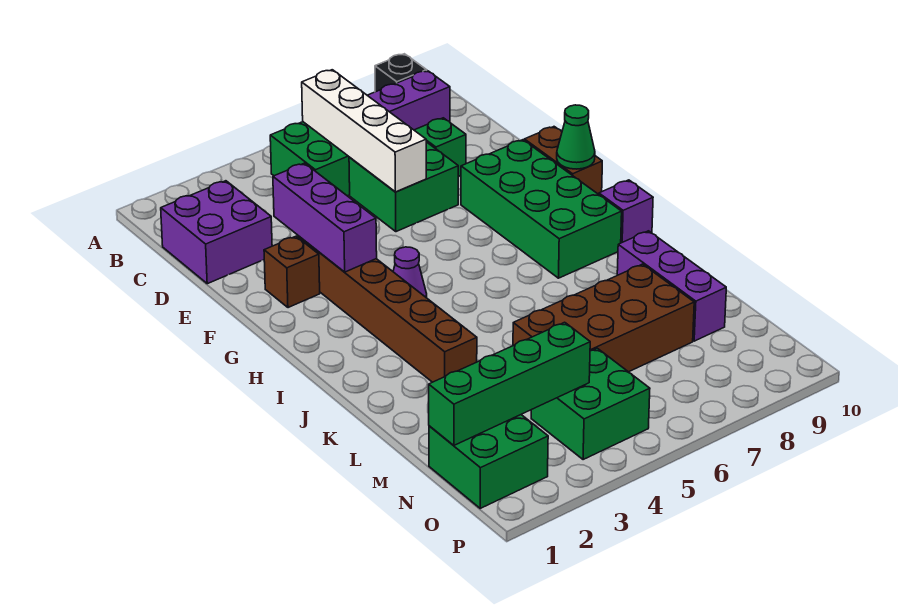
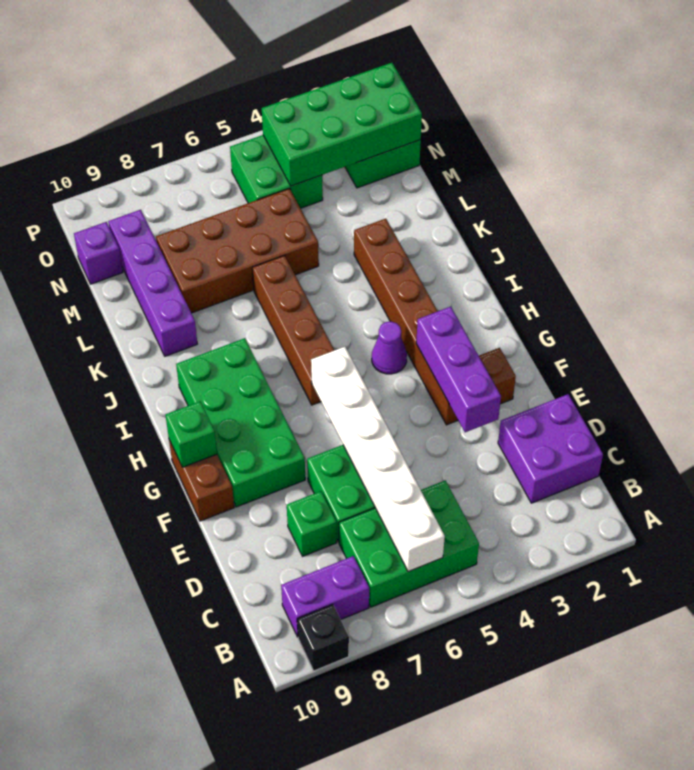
white brick B6:E6 level 2 -> white brick B6:G6 level 2
green cone G10 level 2 -> green brick G10 level 2
none -> brown brick H6:K6 level 1
purple brick I10 level 1 -> purple brick N10 level 1
purple brick K9:M9 level 1 -> purple brick K9:N9 level 1
green brick N1:N4 level 2 -> green brick N1:O4 level 2

